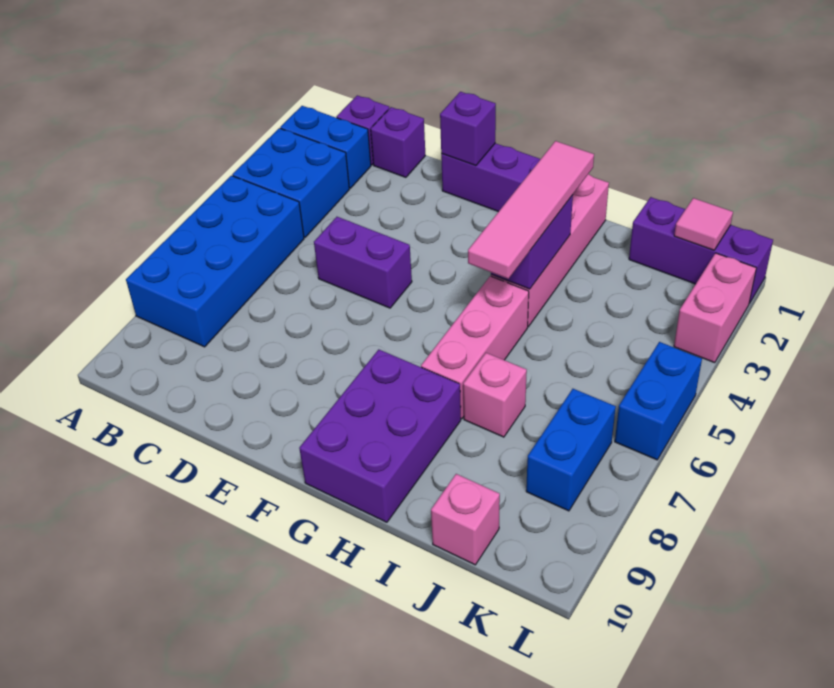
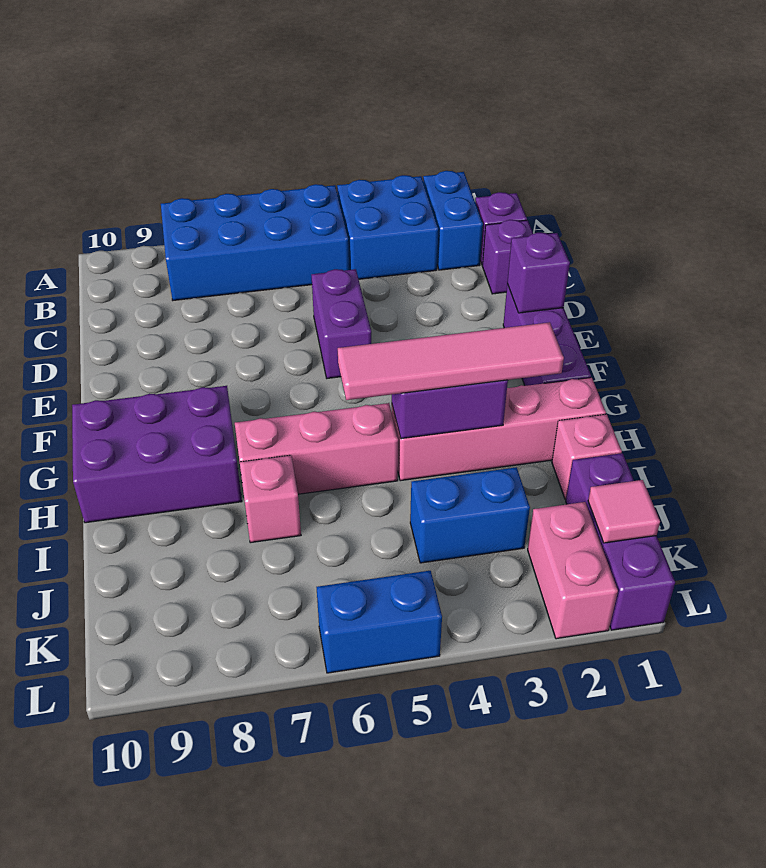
pink brick J10 level 1 -> pink brick I1 level 1
blue brick K7:K8 level 1 -> blue brick J3:J4 level 1
pink brick L2:L3 level 1 -> pink brick K2:L2 level 1

